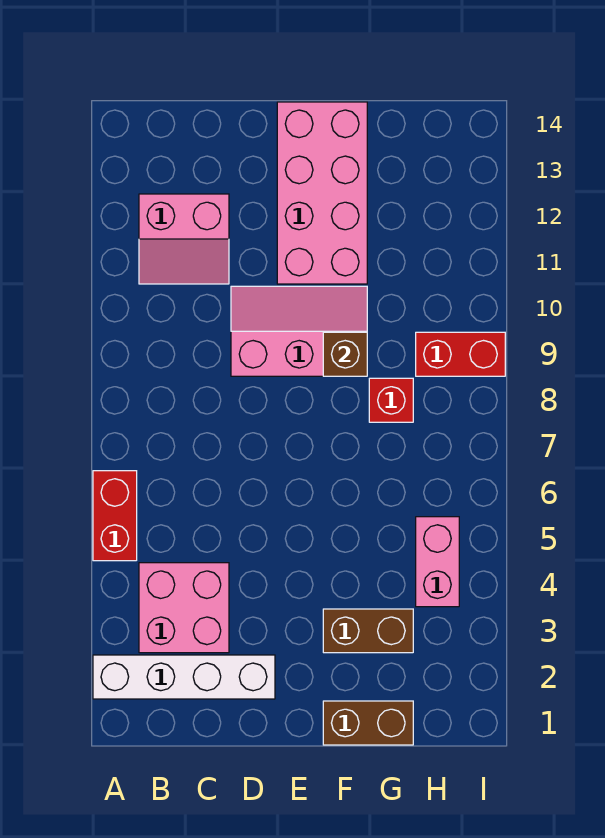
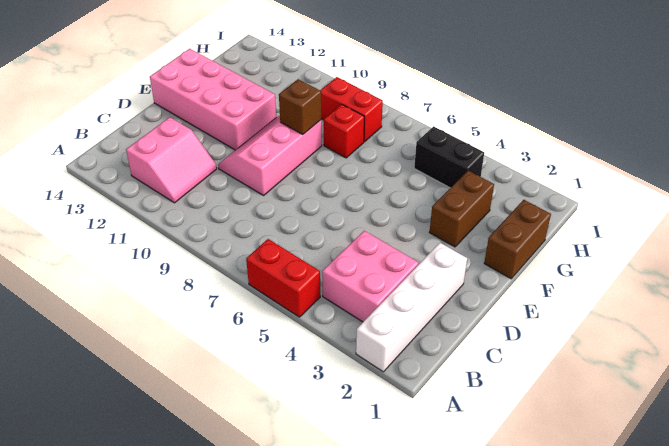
pink brick H4:H5 level 1 -> black brick H4:H5 level 1
red brick H9:I9 level 1 -> red brick H8:H9 level 1

